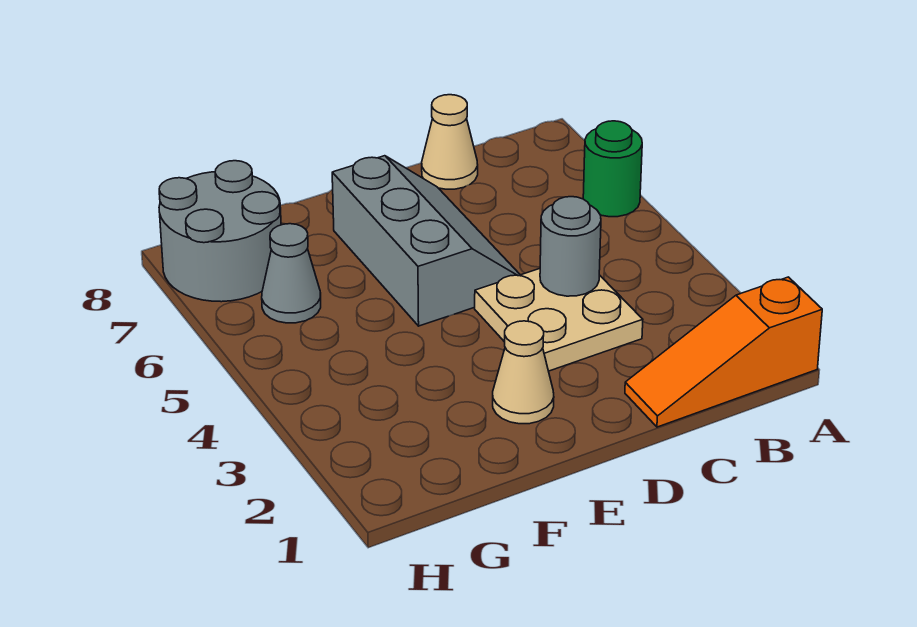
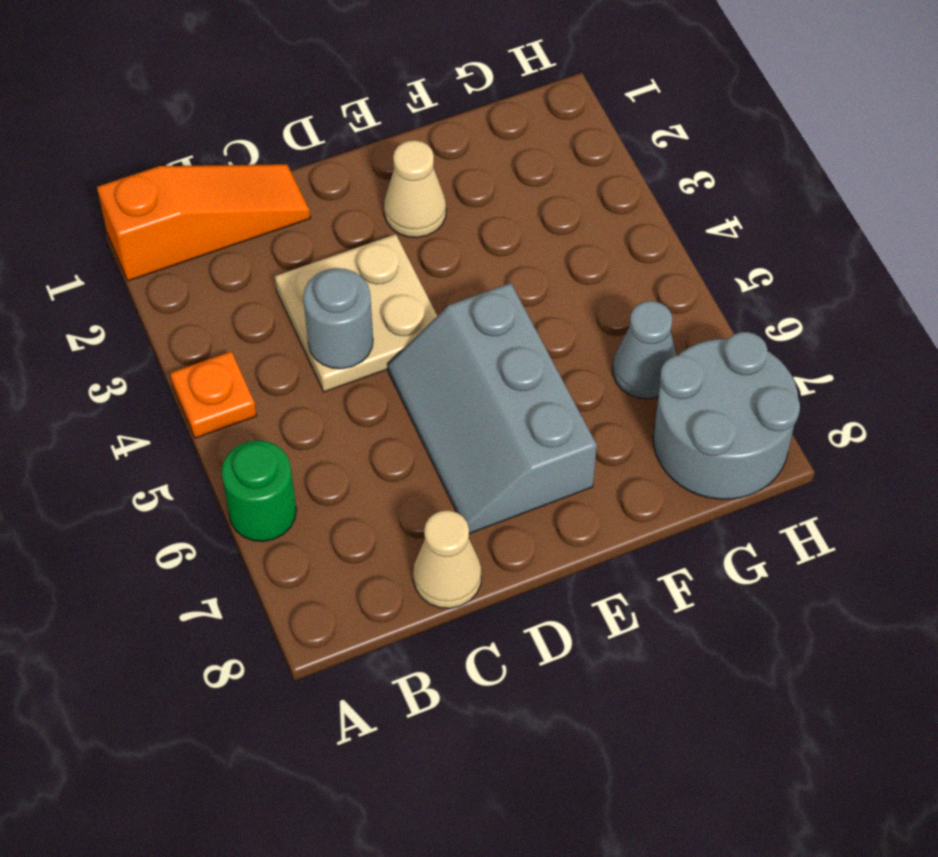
none -> orange plate A4 level 1

